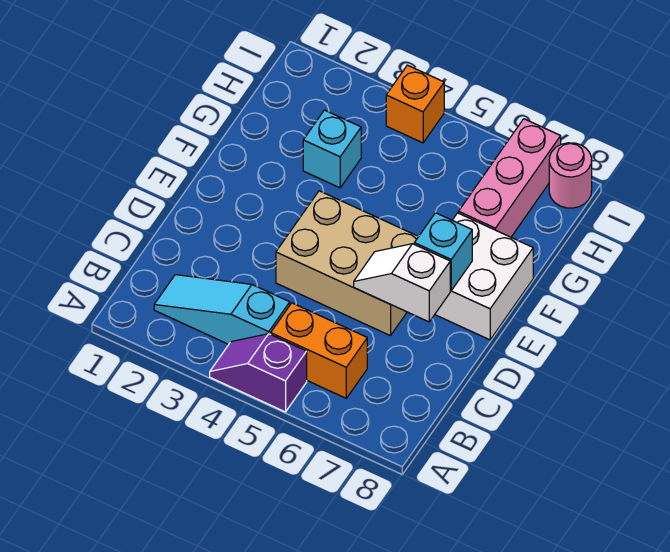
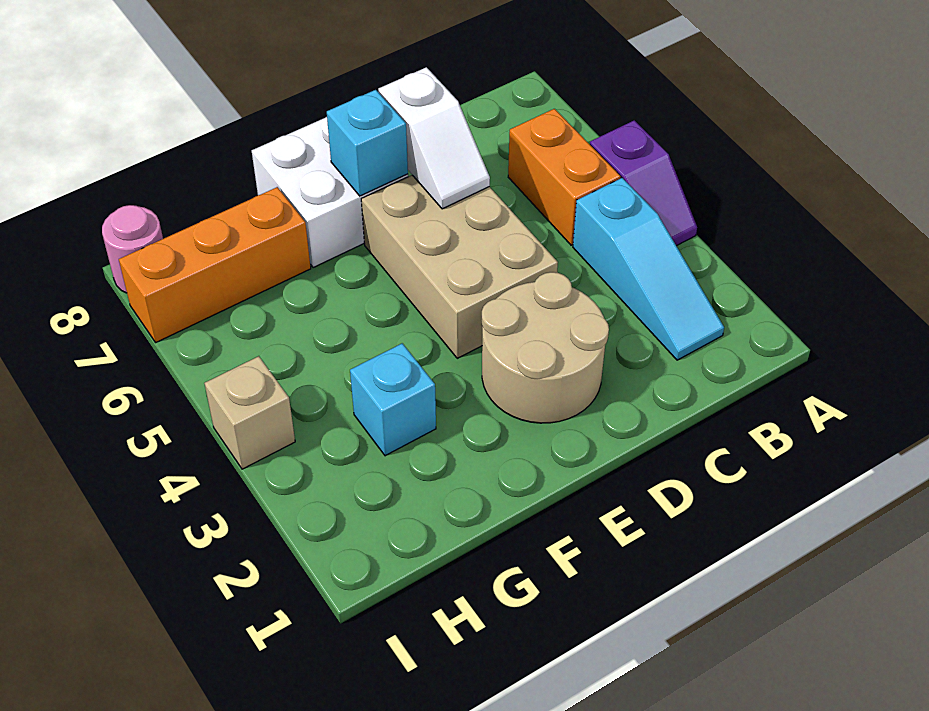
none -> tan round brick D2:E3 level 1
pink brick G7:I7 level 1 -> orange brick G7:I7 level 1
orange brick I4 level 1 -> tan brick I4 level 1

